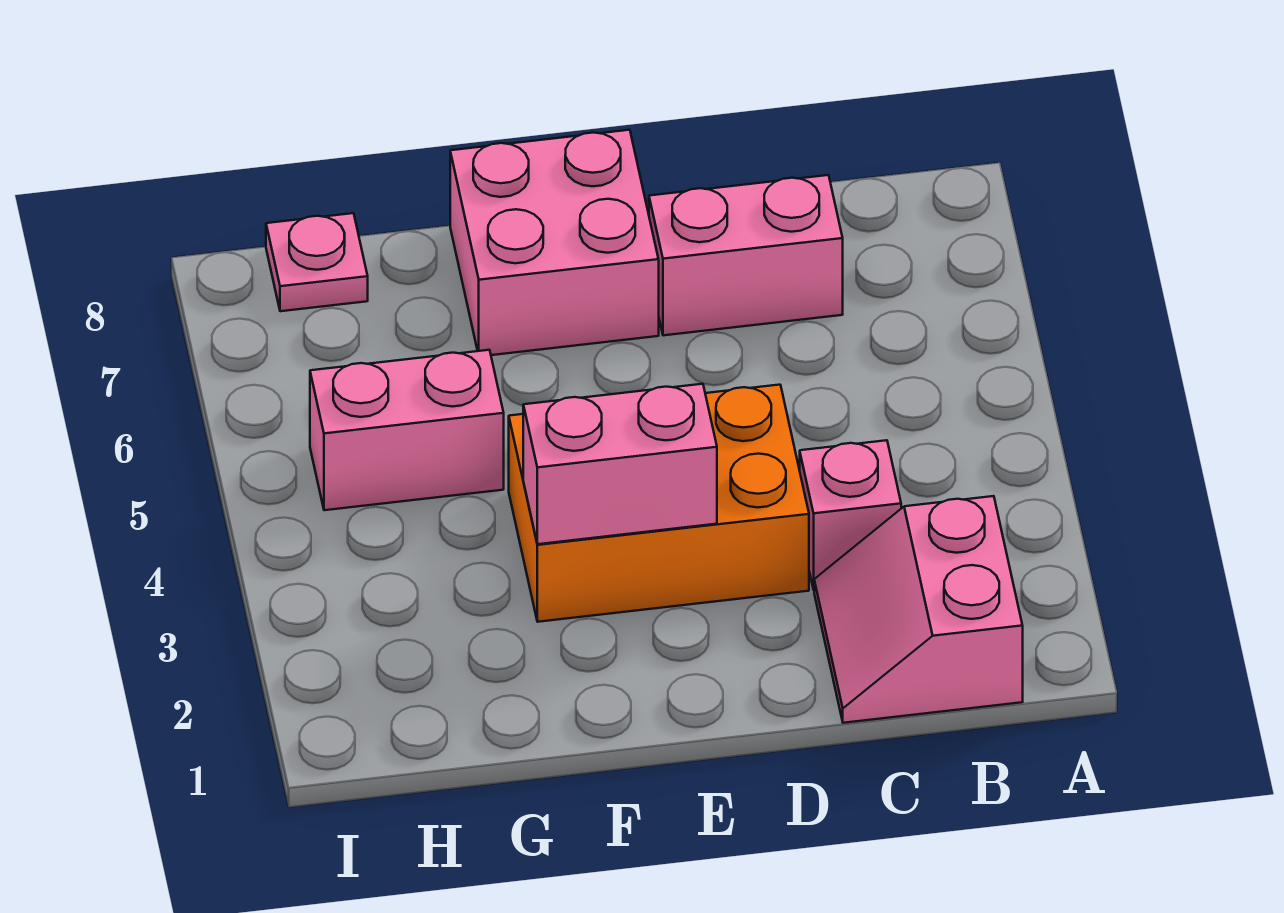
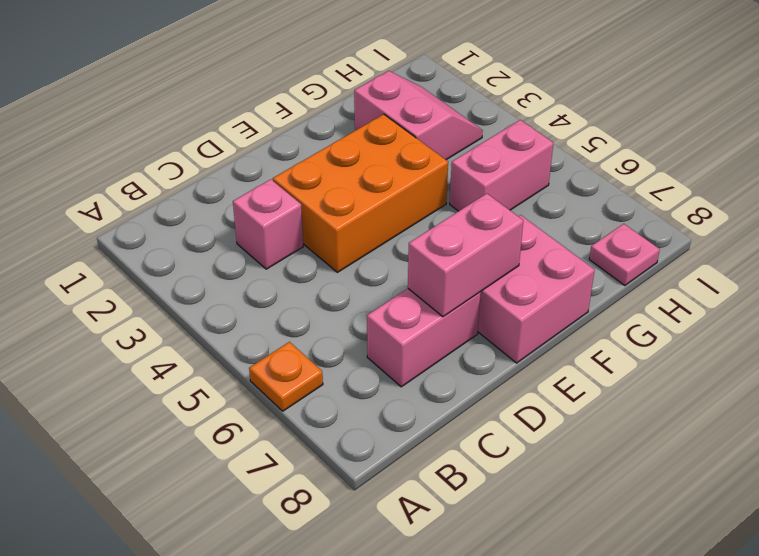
none -> orange plate A6 level 1
pink slope B1:C2 level 1 top B -> pink slope G2:H3 level 1 top G
pink brick E3:F3 level 2 -> pink brick D7:E7 level 2

